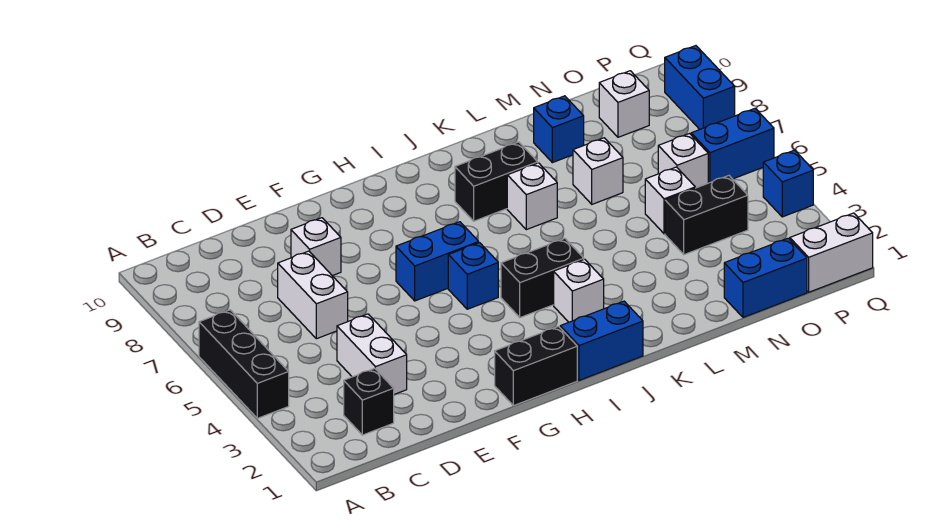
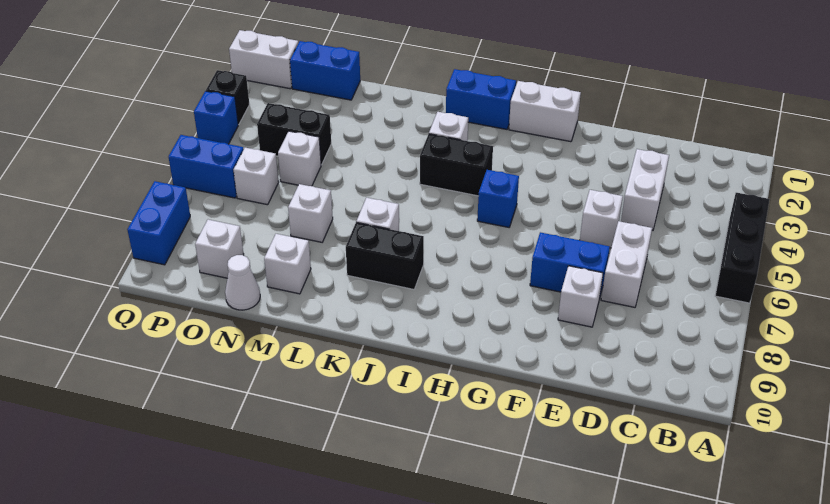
black brick C2 level 1 -> black brick Q3 level 1
none -> white brick E5 level 1
black brick G1:H1 level 1 -> white brick G1:H1 level 1
blue brick G6:H6 level 1 -> blue brick E7:F7 level 1
blue brick M9 level 1 -> white brick M9 level 1
none -> white cone N10 level 1

